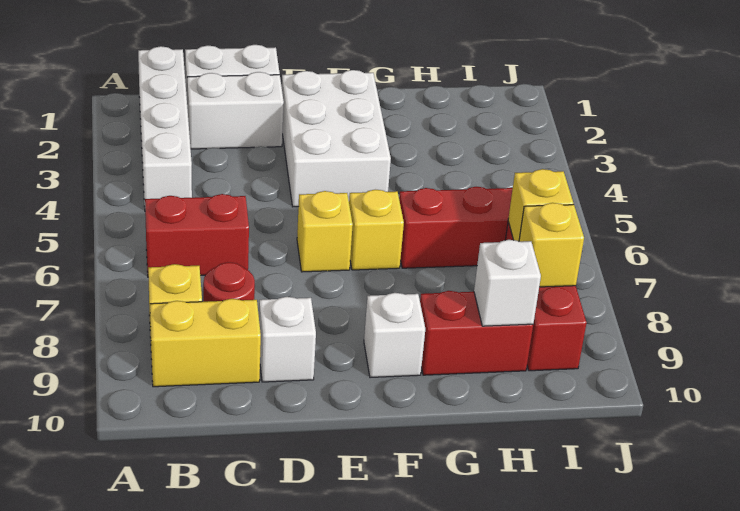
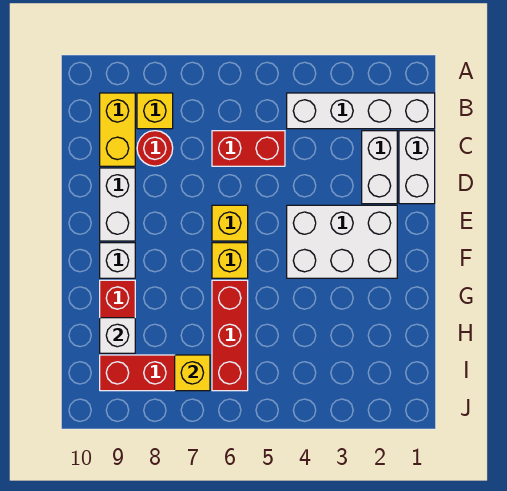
red brick B6:C6 level 1 -> red brick C5:C6 level 1
white brick D9 level 1 -> white brick D9:E9 level 1
yellow brick I8 level 2 -> none

